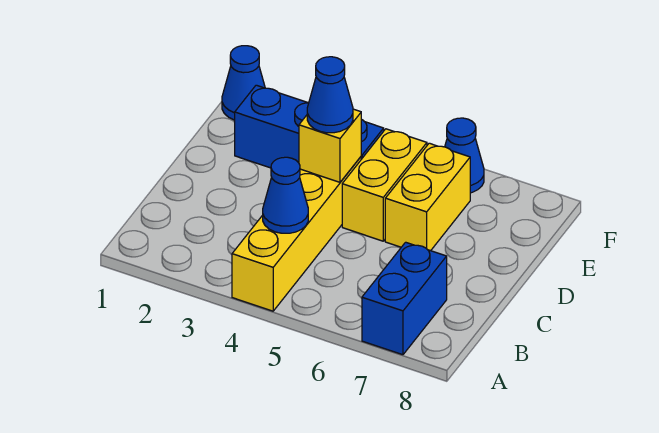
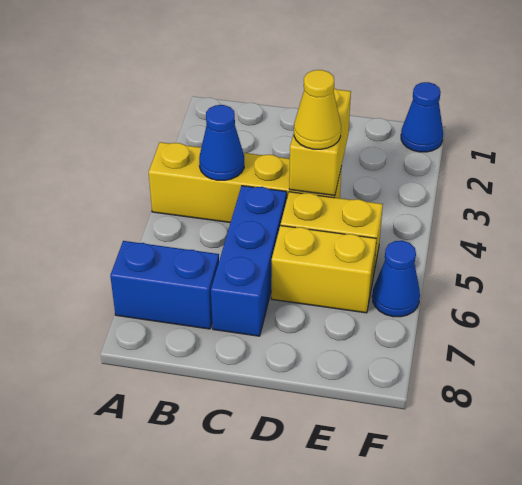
yellow brick D4 level 2 -> yellow brick D3:D4 level 2
blue cone D4 level 3 -> yellow cone D4 level 3
blue brick E2:E4 level 1 -> blue brick C5:C7 level 1

